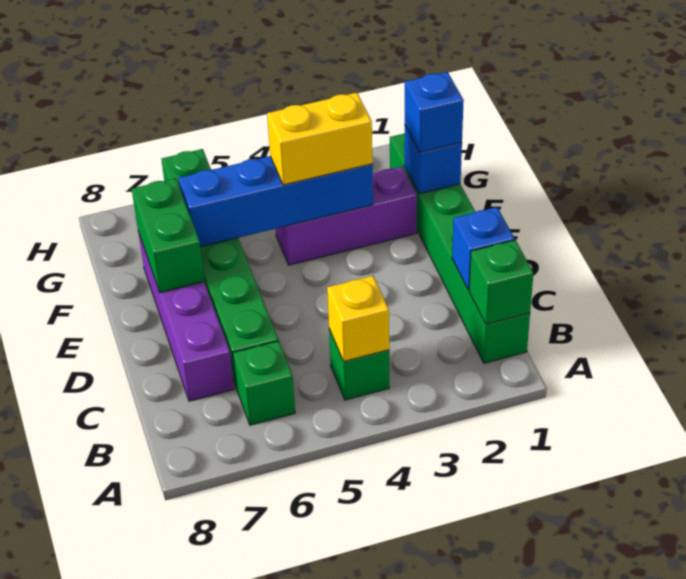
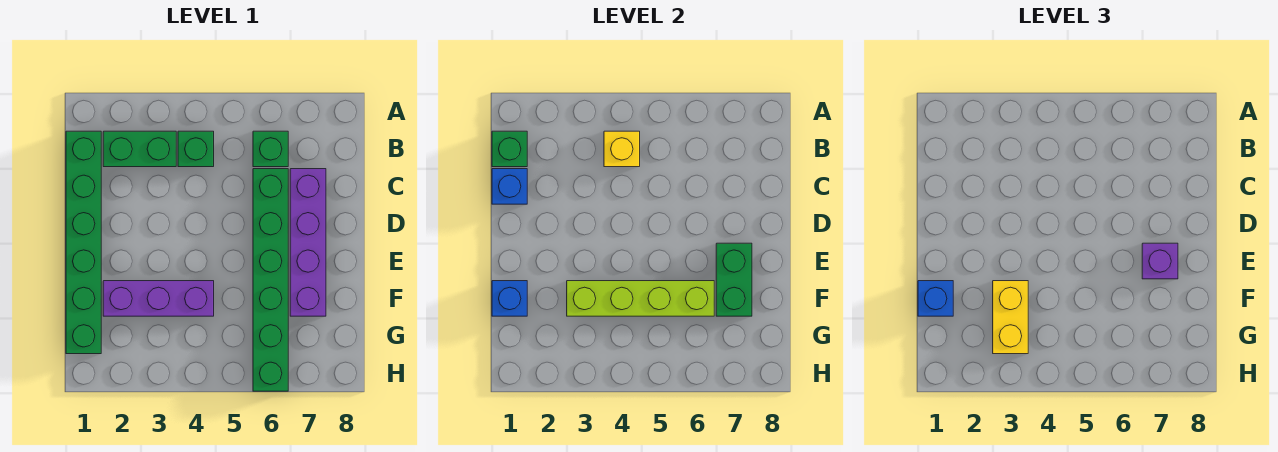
none -> green brick B2:B3 level 1
none -> purple brick E7 level 3
blue brick F3:F6 level 2 -> lime brick F3:F6 level 2
yellow brick F3:F4 level 3 -> yellow brick F3:G3 level 3

